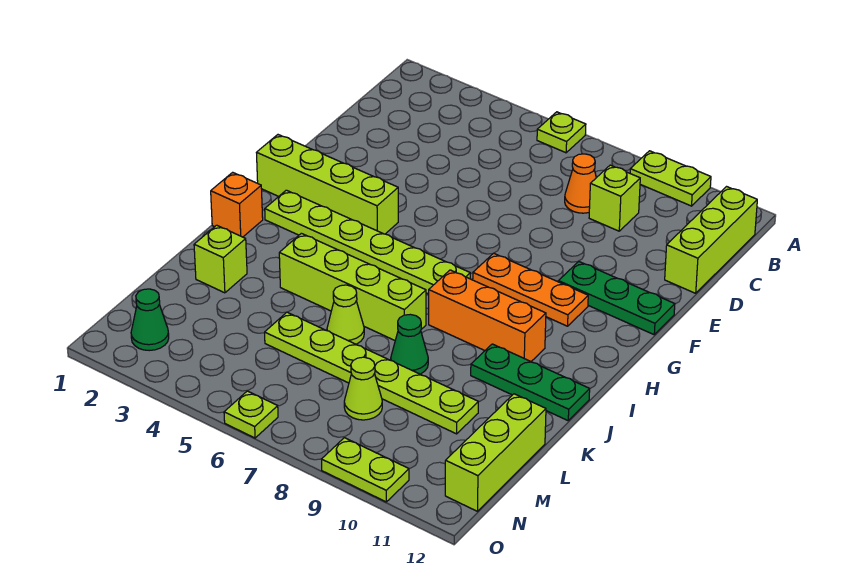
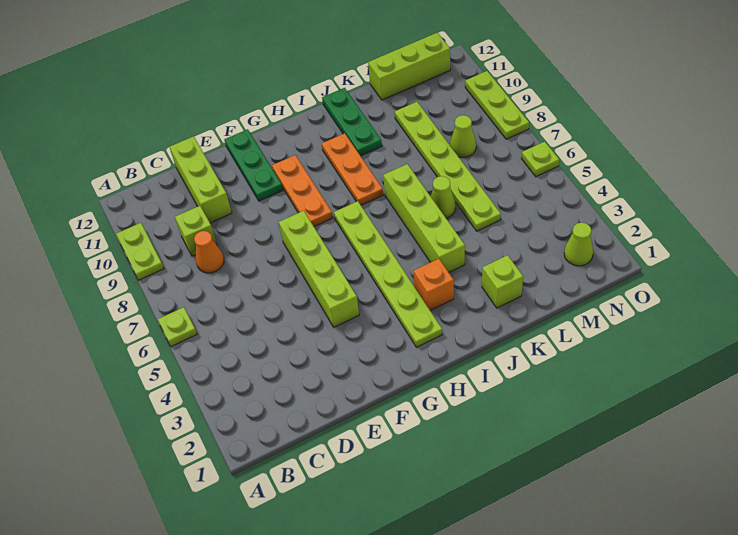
lime brick B12:D12 level 1 -> lime brick D10:D12 level 1
lime brick G1:G4 level 1 -> lime brick F4:F7 level 1
orange brick I1 level 1 -> orange brick I3 level 1
orange brick I8:I10 level 1 -> orange plate I8:I10 level 1
green cone K8 level 1 -> none
green cone N2 level 1 -> lime cone N2 level 1
lime plate O9:O10 level 1 -> lime plate O8:O10 level 1

